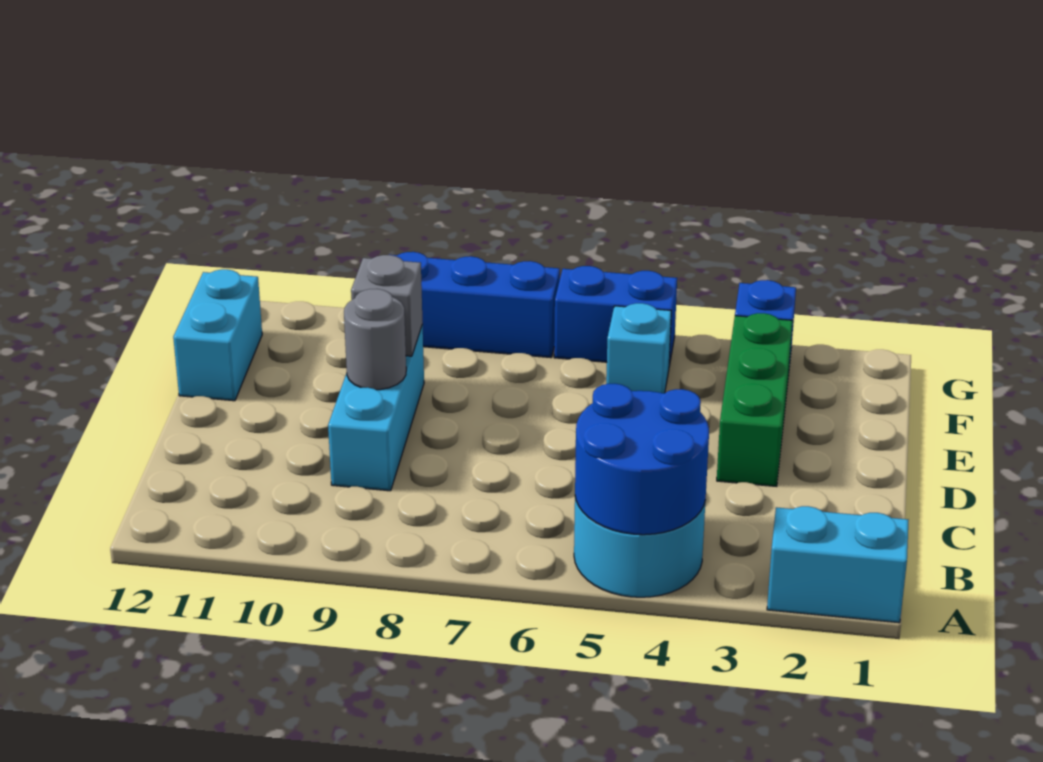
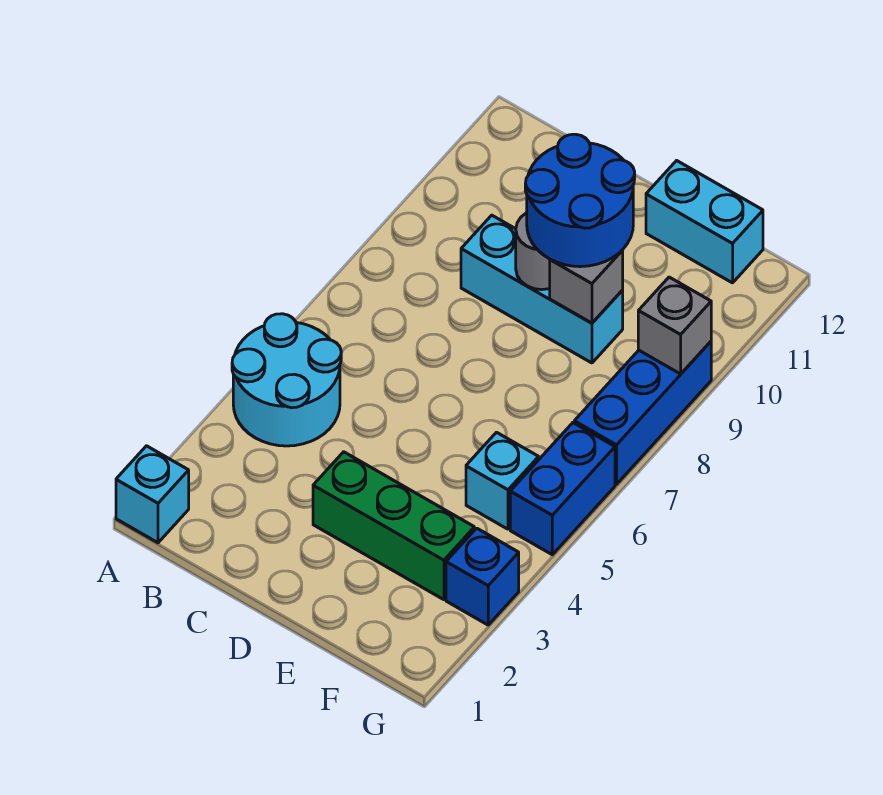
cyan brick A1:A2 level 1 -> cyan brick A1 level 1
blue round brick A4:B5 level 2 -> blue round brick D9:E10 level 3
none -> grey brick G9 level 2

